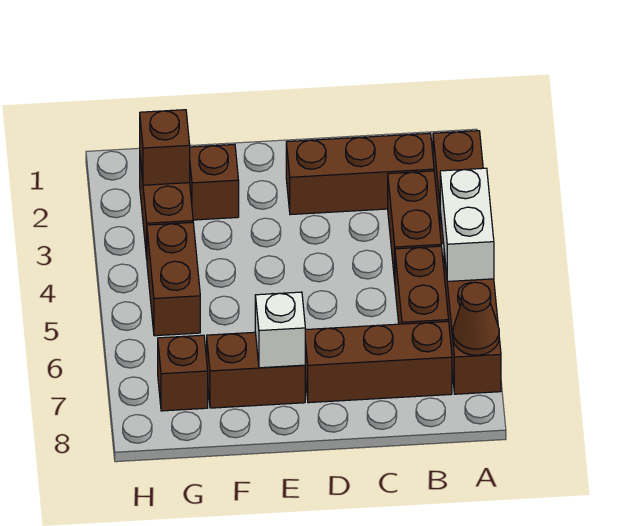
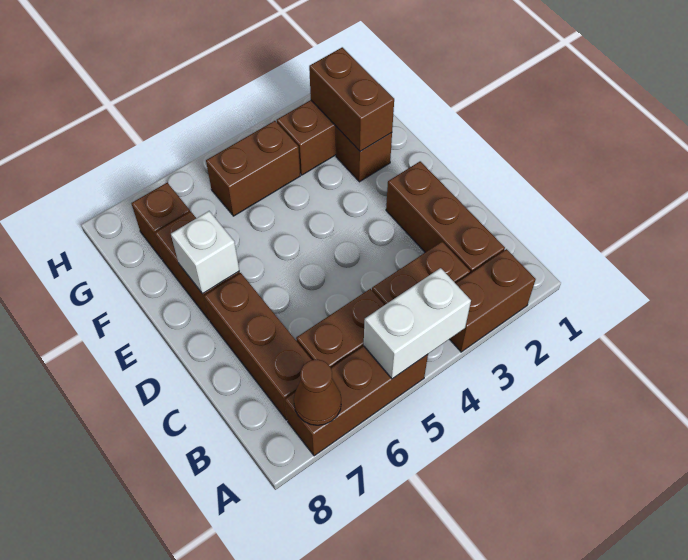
brown brick G2 level 2 -> brown brick F2:G2 level 2

